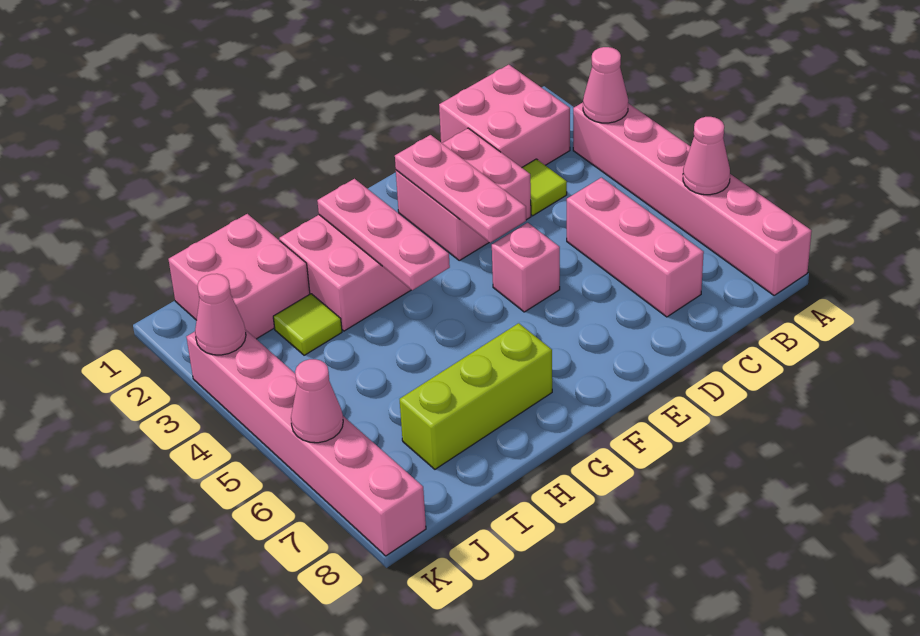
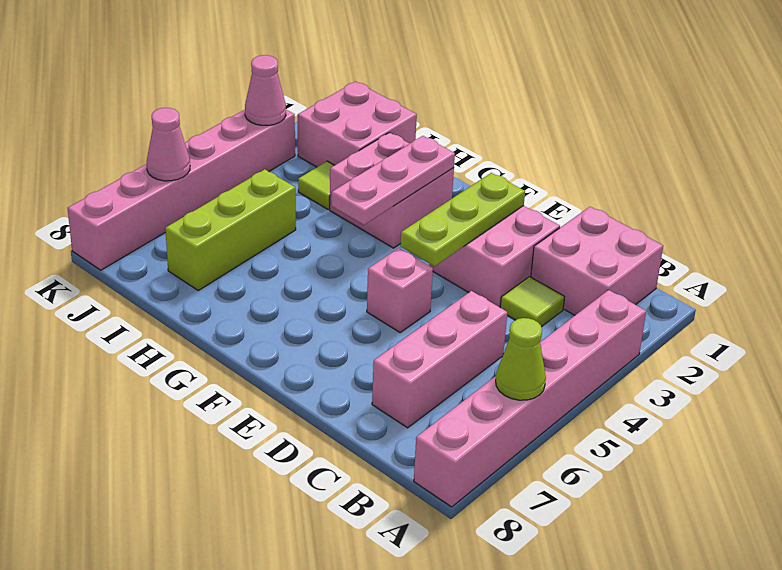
pink cone A3 level 2 -> none
pink cone A6 level 2 -> lime cone A6 level 2
pink plate E2:E4 level 2 -> lime plate E2:E4 level 2
lime brick G7:I7 level 1 -> lime brick I5:I7 level 1

